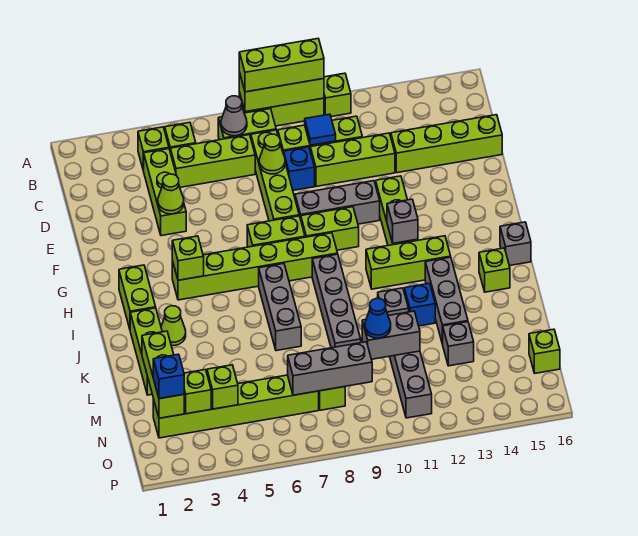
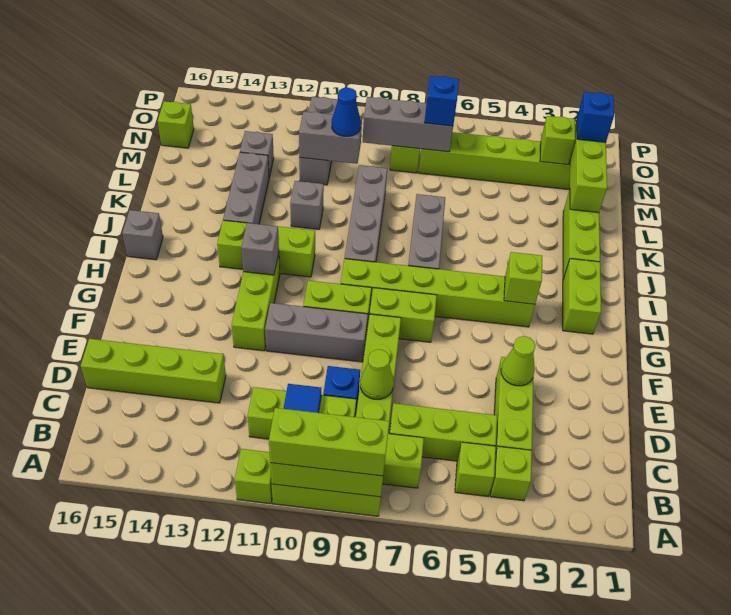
grey cone B7 level 2 -> none
lime brick D10:D12 level 1 -> none
lime cone J3 level 1 -> none
lime brick J15 level 1 -> none
blue brick K12 level 1 -> blue brick N7 level 3
lime brick N4 level 2 -> none

